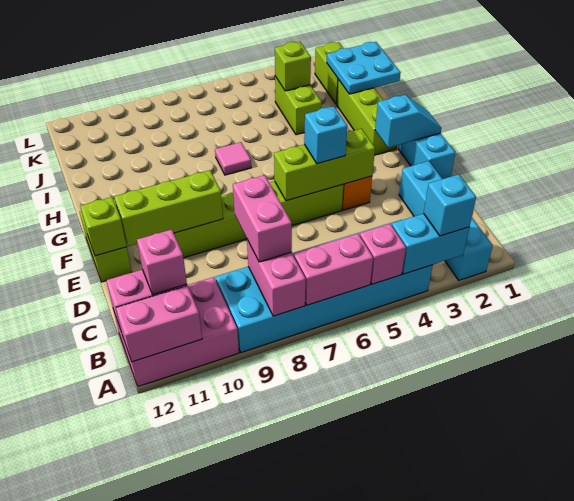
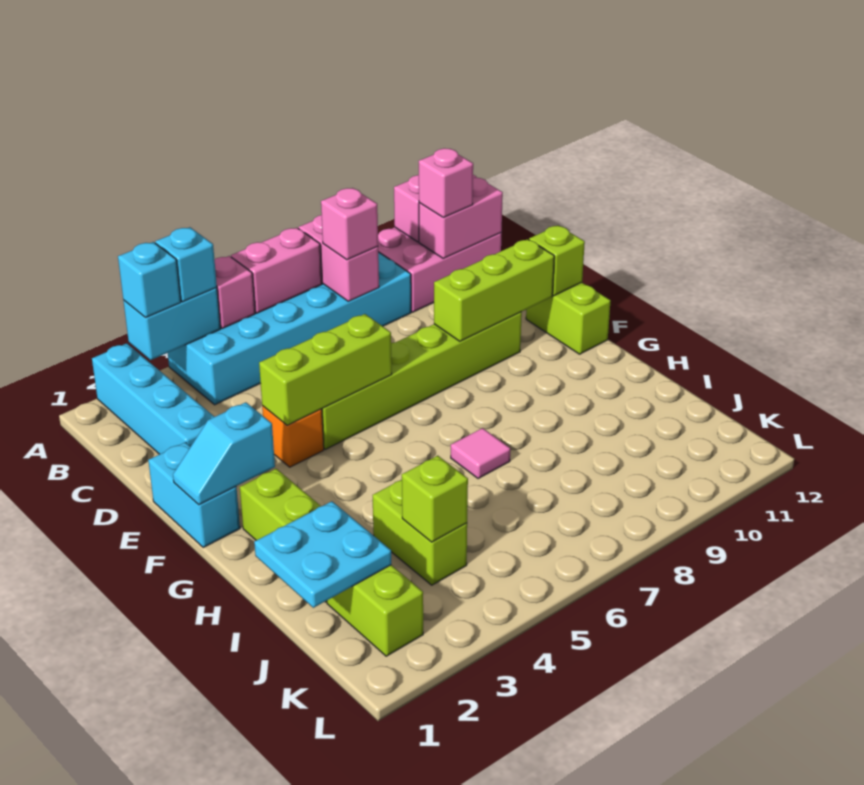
pink brick B8:C8 level 3 -> pink brick B8 level 3
cyan brick E5 level 3 -> cyan brick A4 level 3

